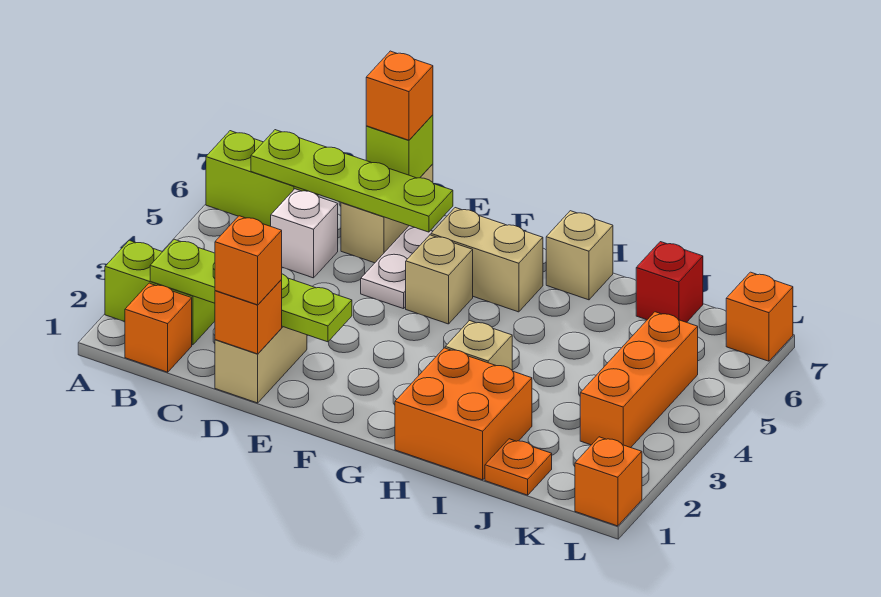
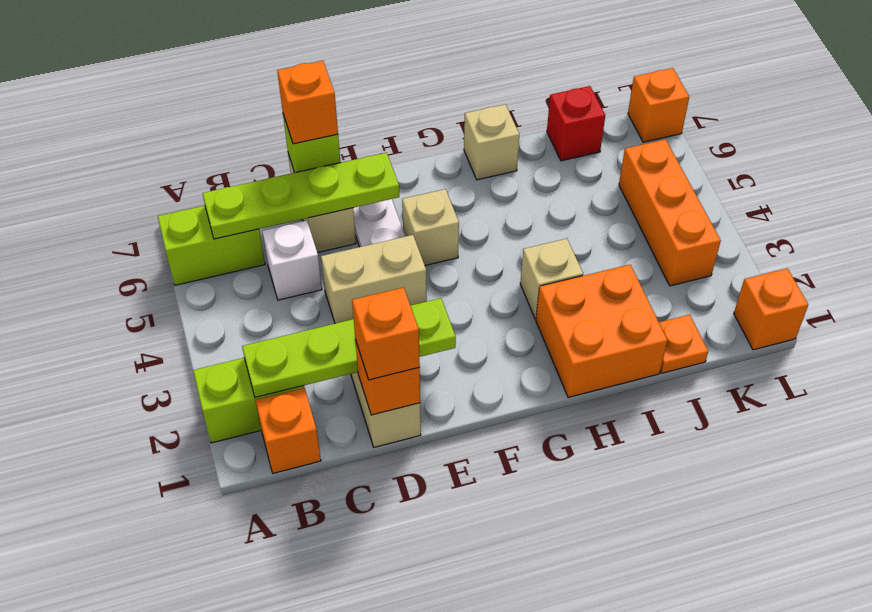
tan brick F6:G6 level 1 -> tan brick D4:E4 level 1

